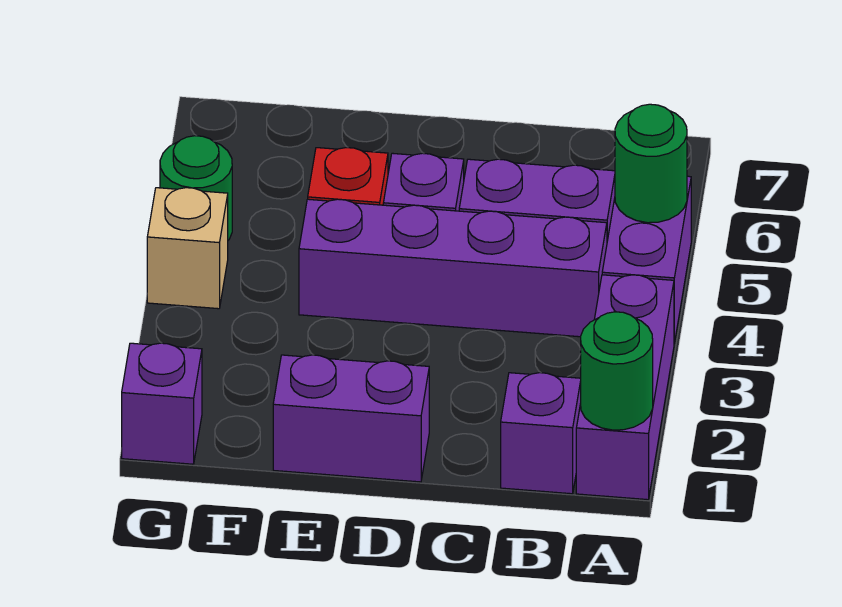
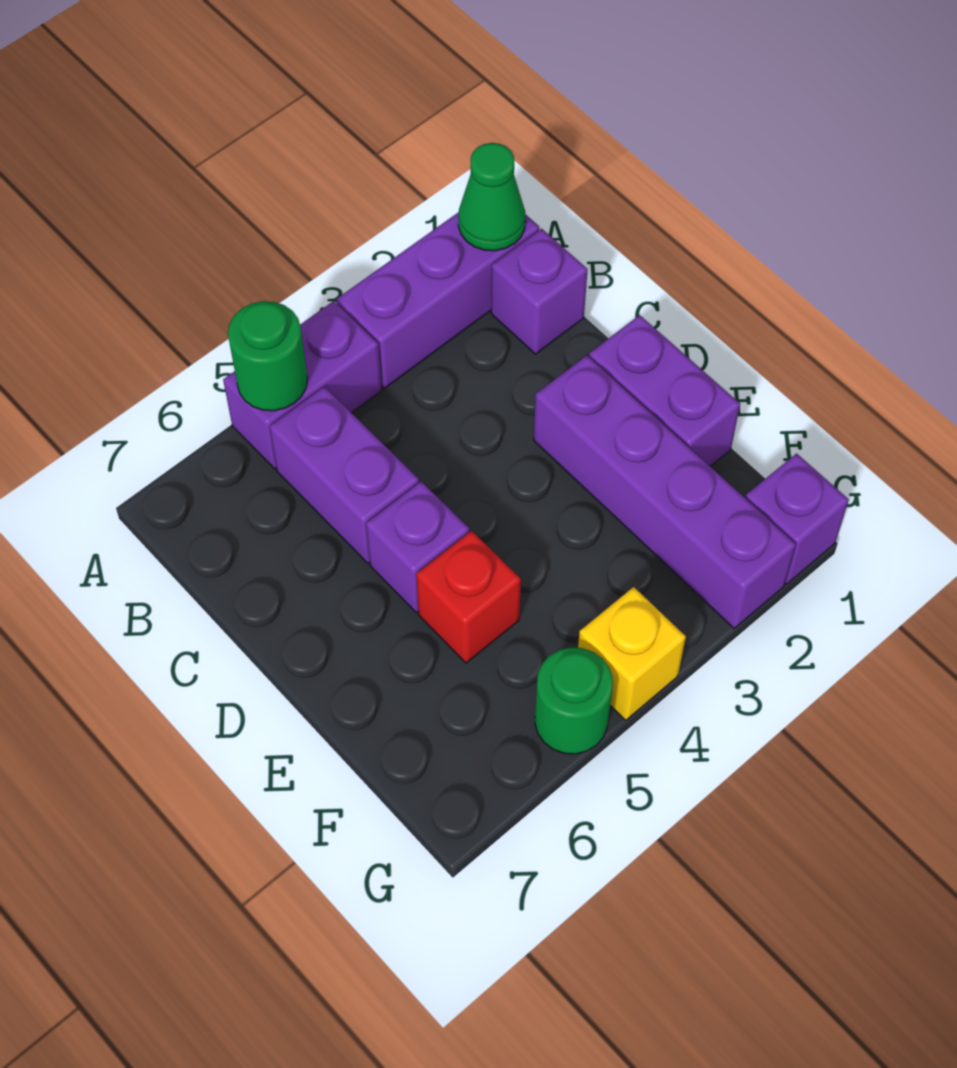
green round brick A1 level 2 -> green cone A1 level 2
purple brick B4:E4 level 1 -> purple brick D2:G2 level 1
tan brick G4 level 1 -> yellow brick G4 level 1

